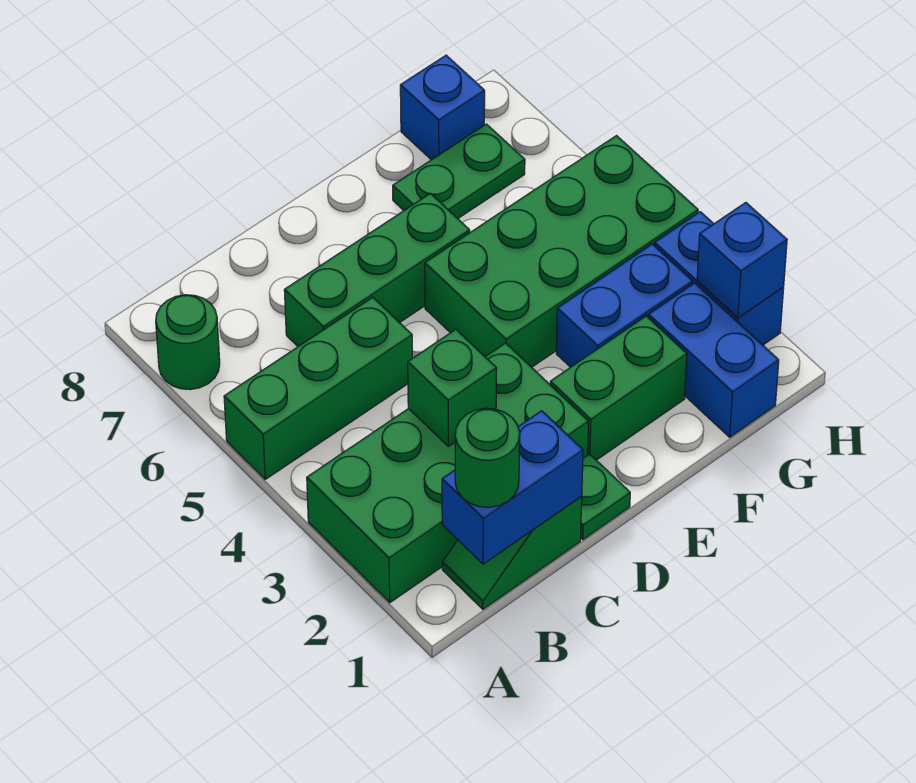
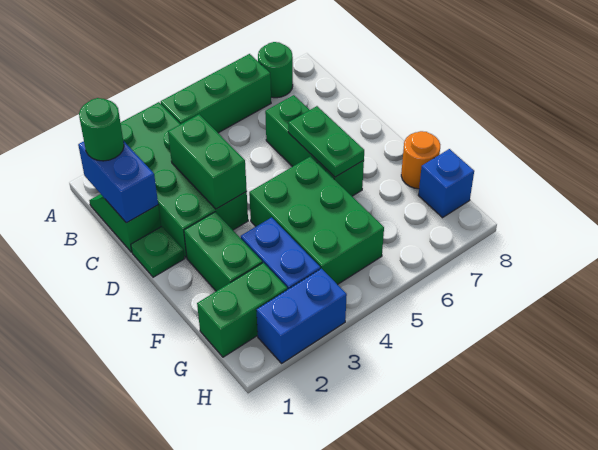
green brick A5:C5 level 1 -> green brick A4:A6 level 1
green brick C3 level 2 -> green brick C3:D3 level 2
green brick E4:H5 level 1 -> green brick E4:G5 level 1
green plate F7:G7 level 1 -> green plate D6:E6 level 2
none -> orange round brick F8 level 1
blue brick G1:G2 level 1 -> green brick G1:G2 level 1
blue brick H2 level 2 -> none

